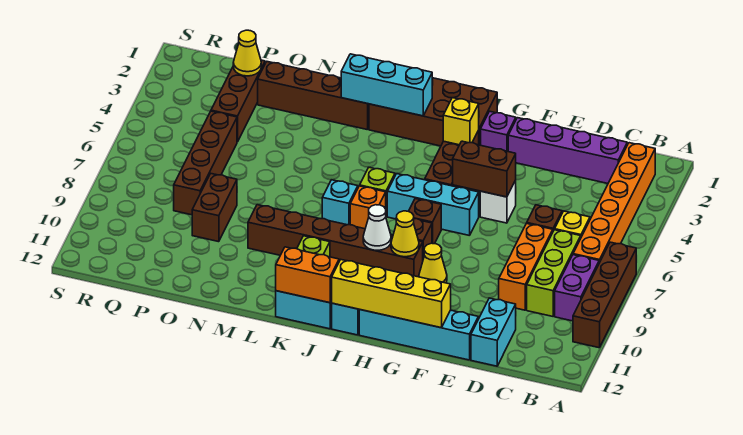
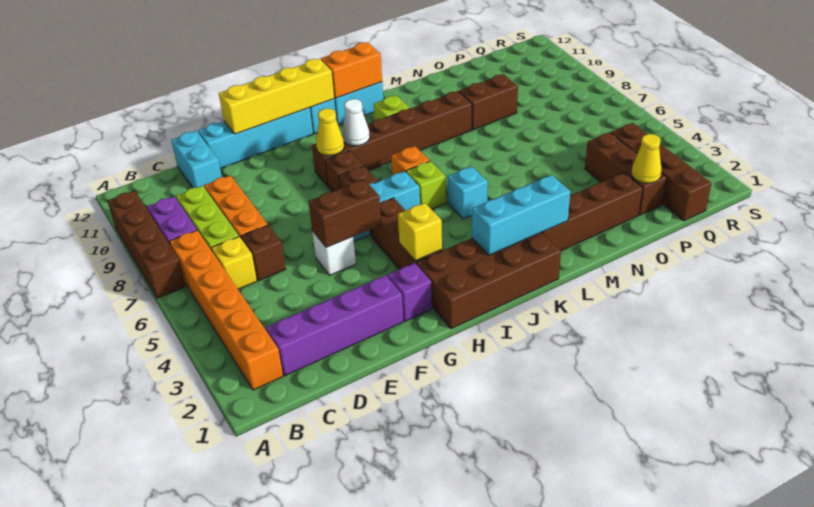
yellow cone G9 level 1 -> none
cyan brick K7 level 1 -> cyan brick K5 level 1
brown brick O8:O9 level 1 -> brown brick N9:O9 level 1
brown brick P5:P8 level 1 -> brown brick Q1:Q4 level 1

